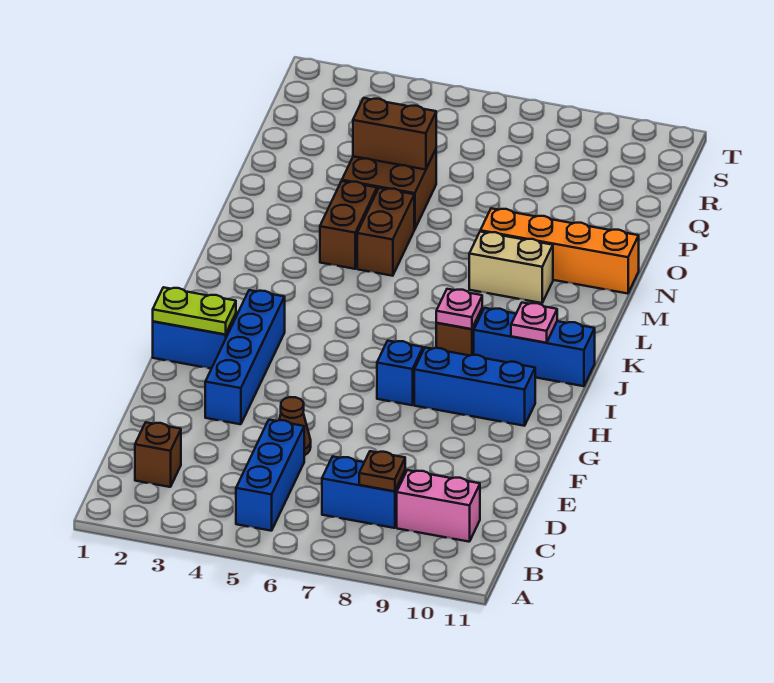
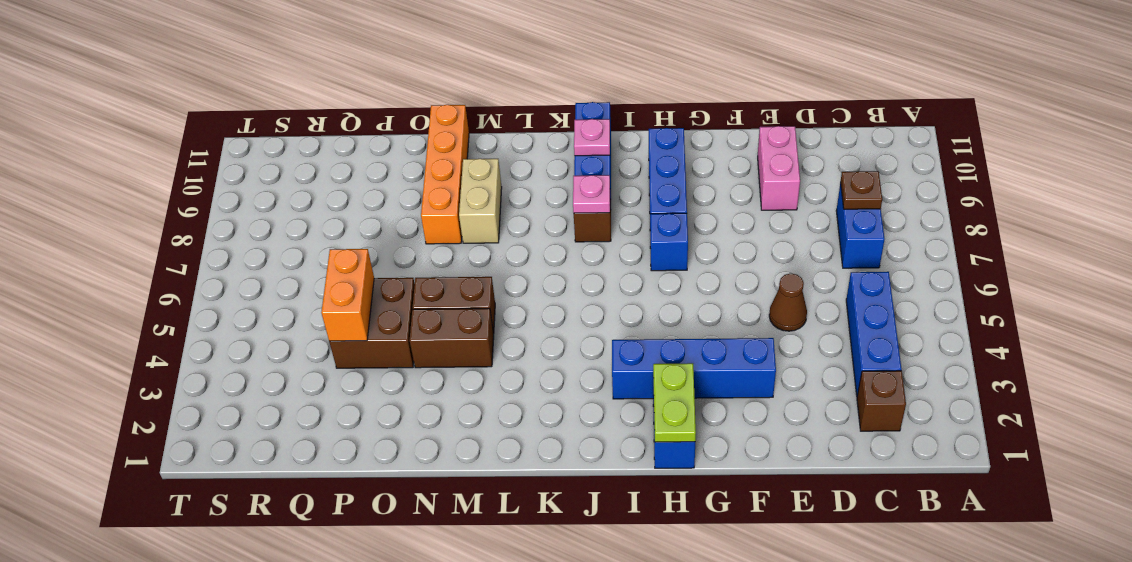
blue brick B5:D5 level 1 -> blue brick C3:C5 level 1
pink brick C9:C10 level 1 -> pink brick E9:E10 level 1
brown brick P4:P5 level 2 -> orange brick P4:P5 level 2

